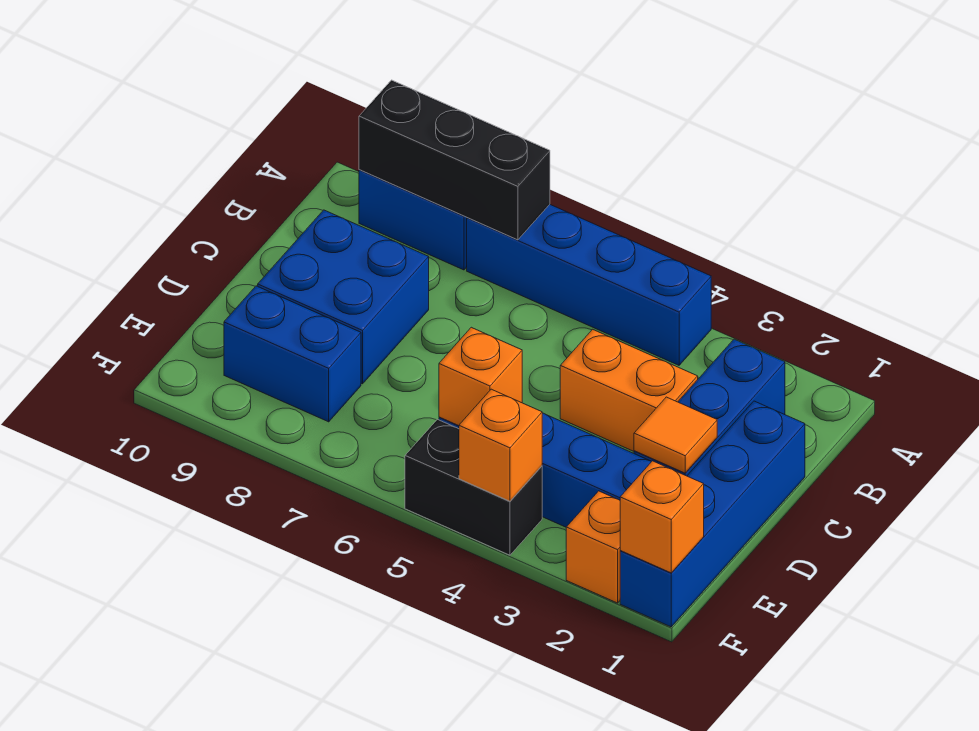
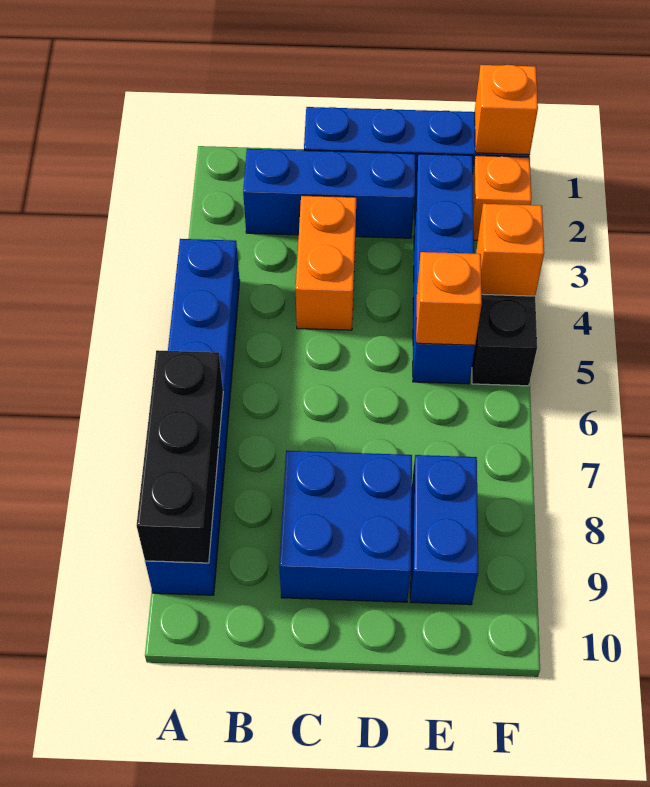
orange tile D2 level 2 -> none

